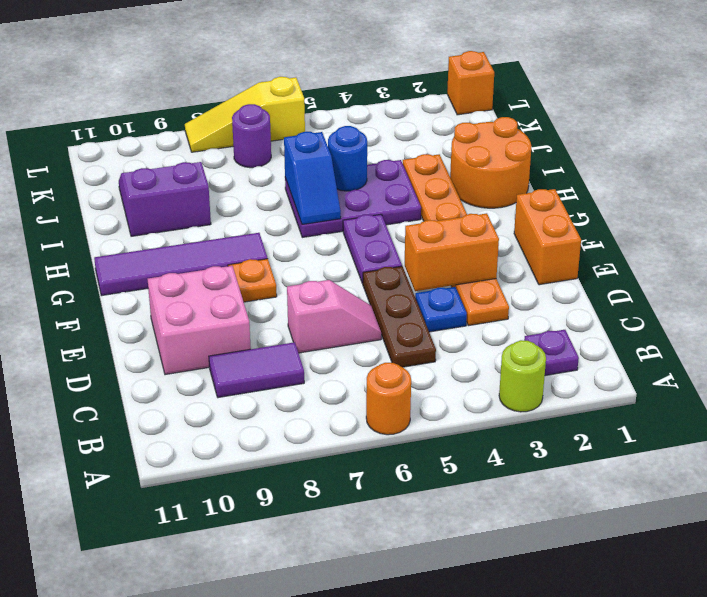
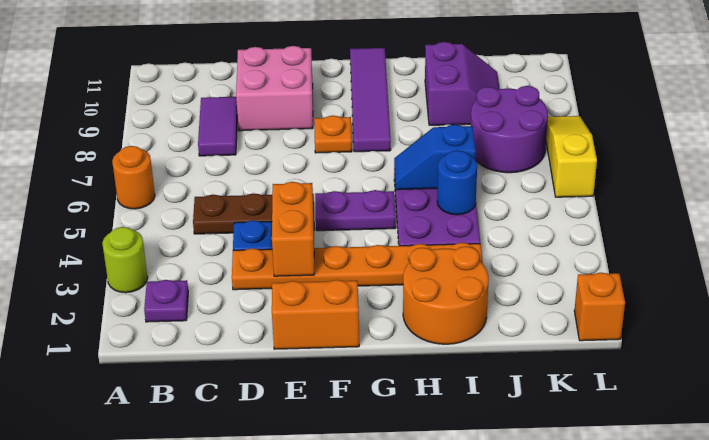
pink slope D6:D7 level 1 top 7 -> none
purple round brick K7 level 1 -> purple round brick J7:K8 level 1

